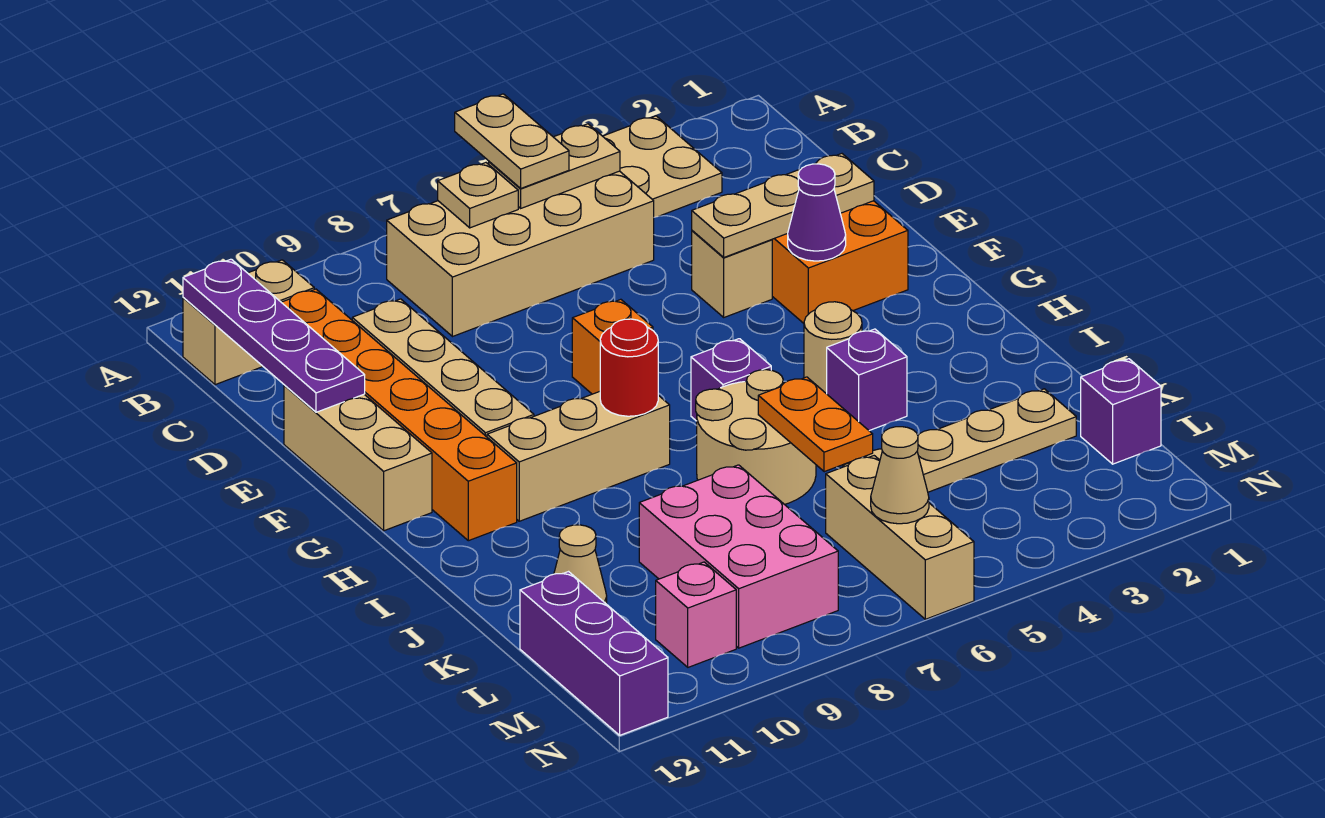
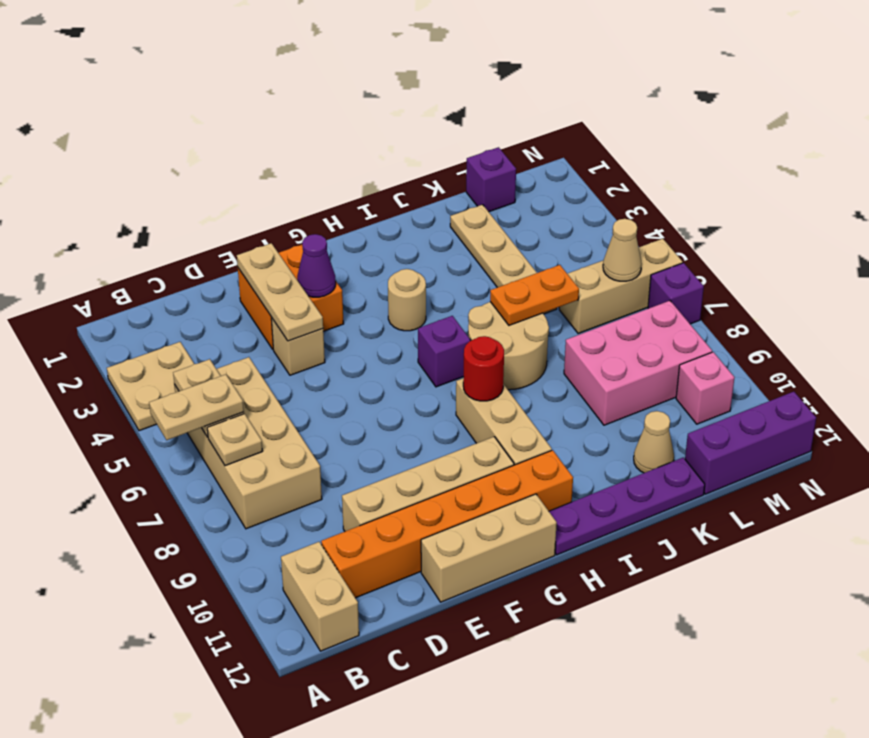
purple plate B12:E12 level 2 -> purple plate H12:K12 level 1
orange brick F7 level 1 -> none
purple brick I4 level 1 -> purple brick N7 level 1

